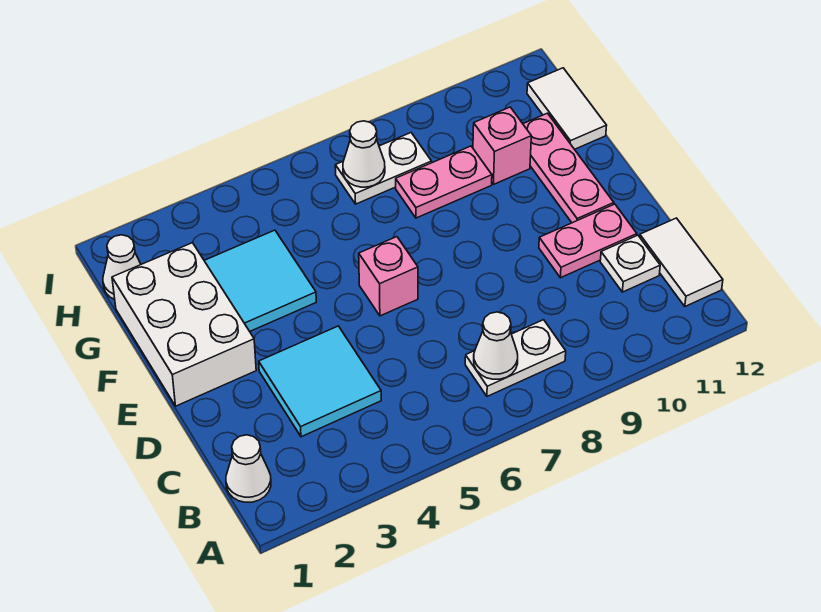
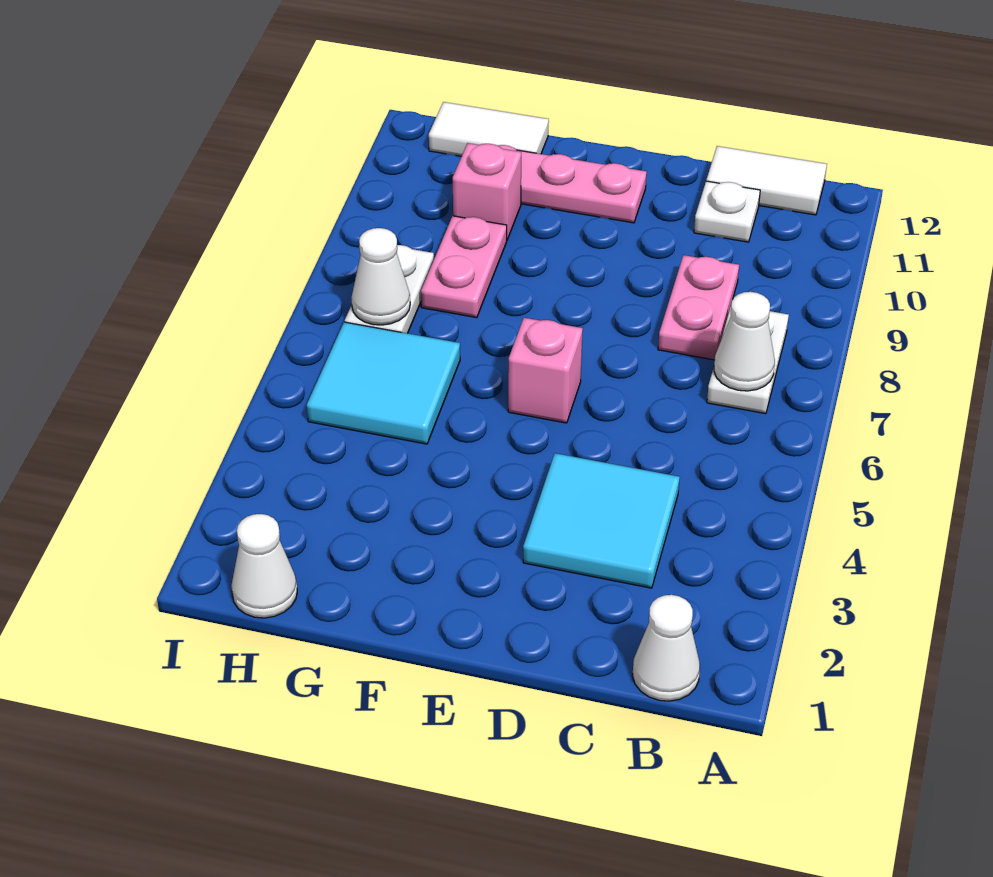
pink plate D10:D11 level 1 -> pink plate C8:C9 level 1
white brick E1:G2 level 1 -> none
cyan tile F3:G4 level 1 -> cyan tile G5:H6 level 1

